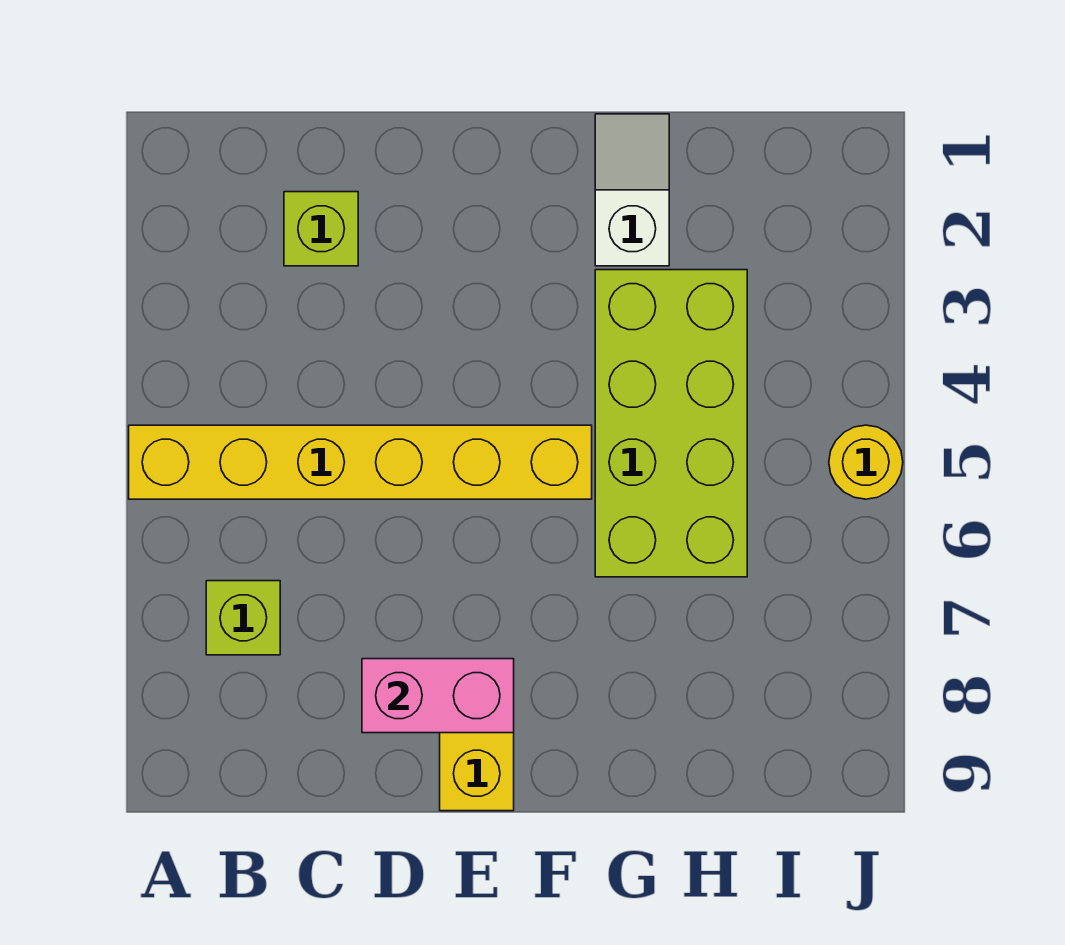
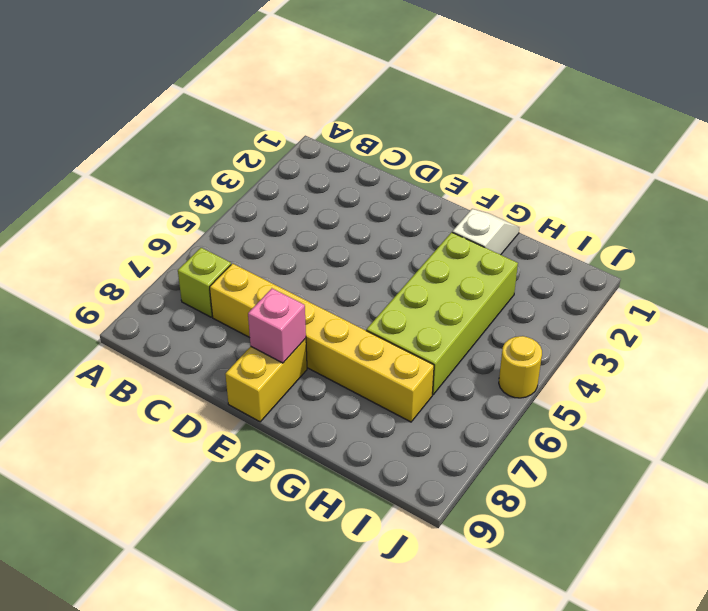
yellow brick A5:F5 level 1 -> yellow brick C7:H7 level 1
lime brick C2 level 1 -> none
pink brick D8:E8 level 2 -> pink brick E8 level 2

